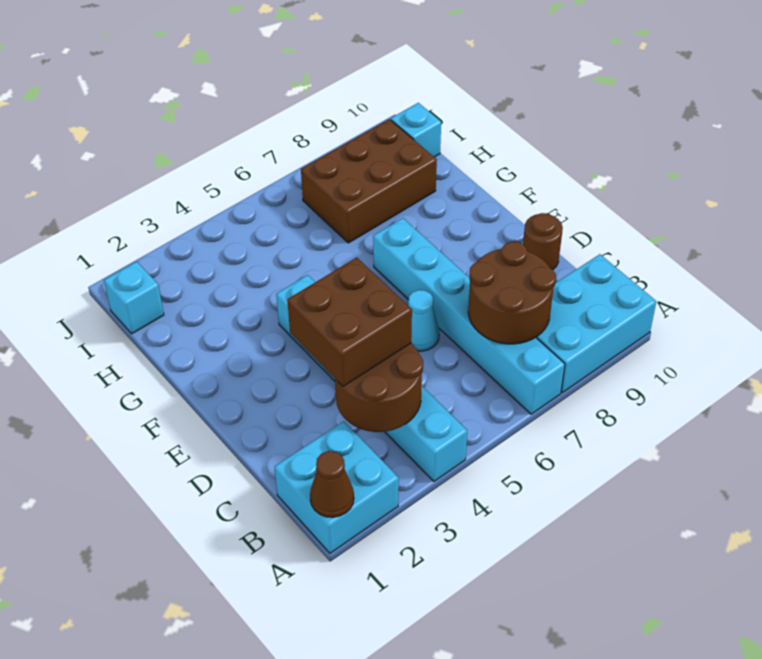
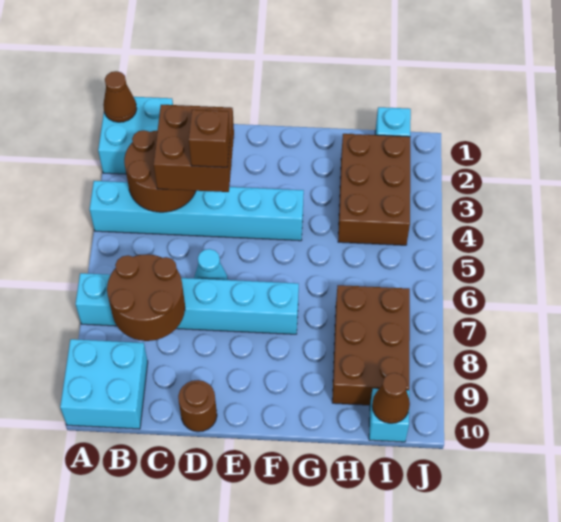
cyan brick A8:B10 level 1 -> cyan brick A9:B10 level 1
none -> brown brick D4 level 4
none -> brown brick H2:I4 level 1
none -> brown cone I10 level 2

